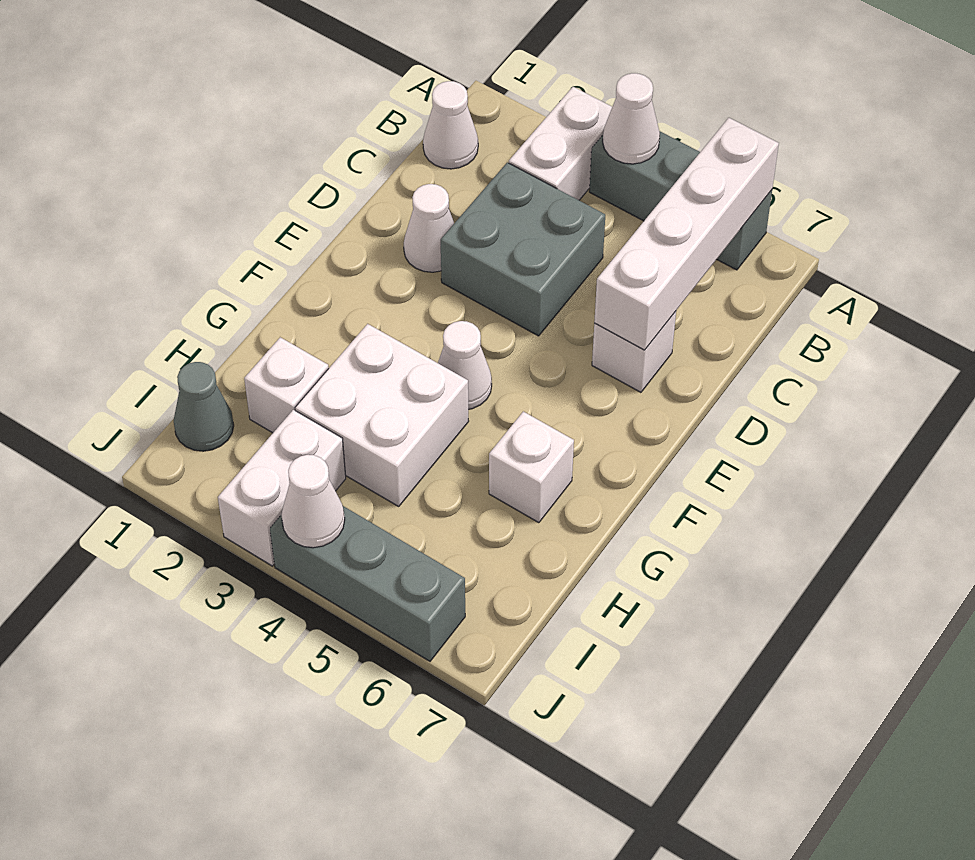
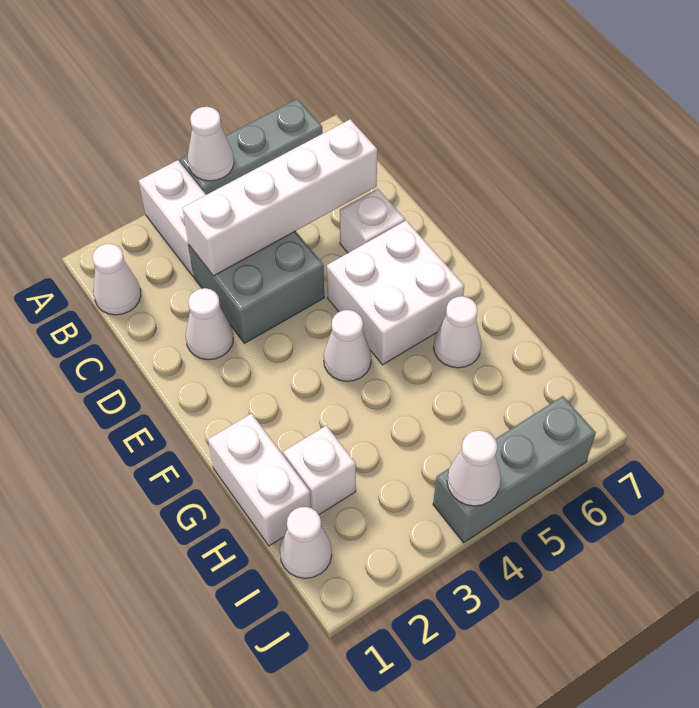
white brick A6:D6 level 2 -> white brick C3:C6 level 2
white brick G3:H4 level 1 -> white brick E5:F6 level 1
white brick G6 level 1 -> white cone G6 level 1
grey cone I1 level 1 -> white cone I1 level 1
white brick I3:J3 level 1 -> white brick G1:H1 level 1

